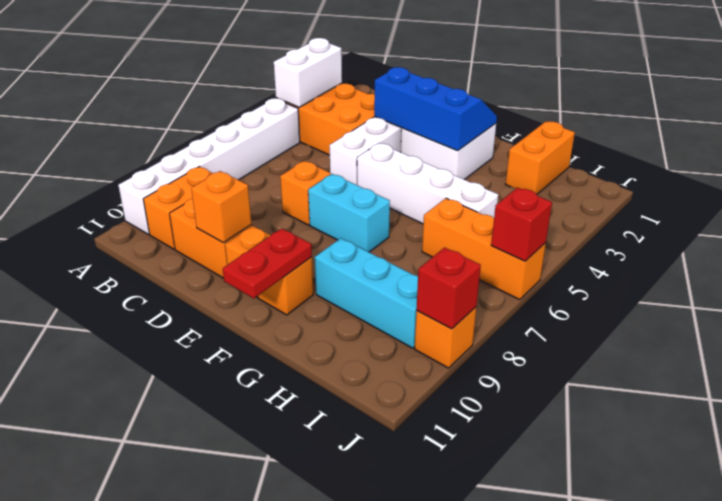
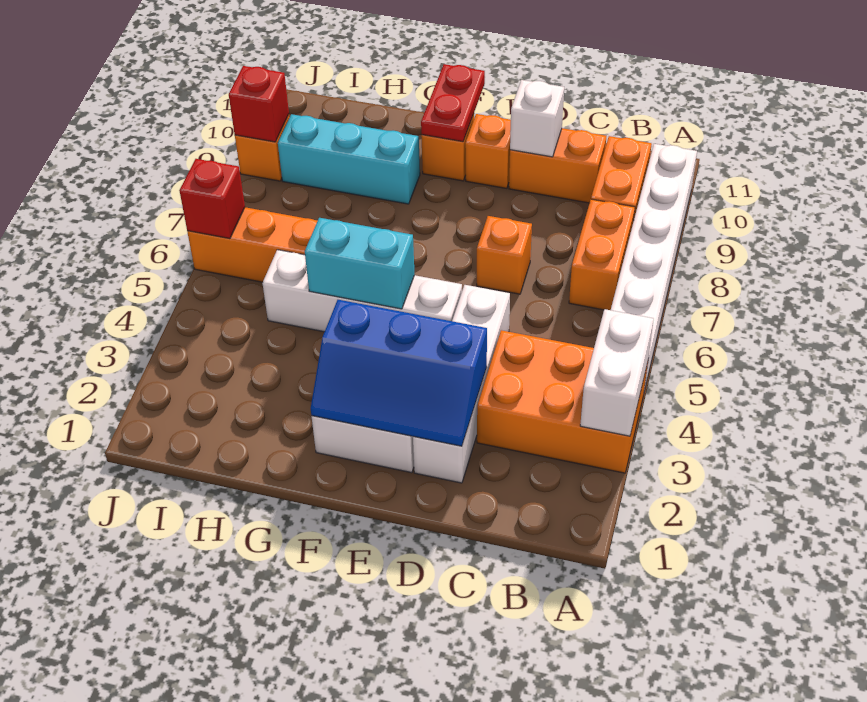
orange brick D10 level 2 -> white brick D10 level 2
cyan brick E7:F7 level 1 -> cyan brick F5:G5 level 2
orange brick H1:H2 level 1 -> orange brick B7:B8 level 1

